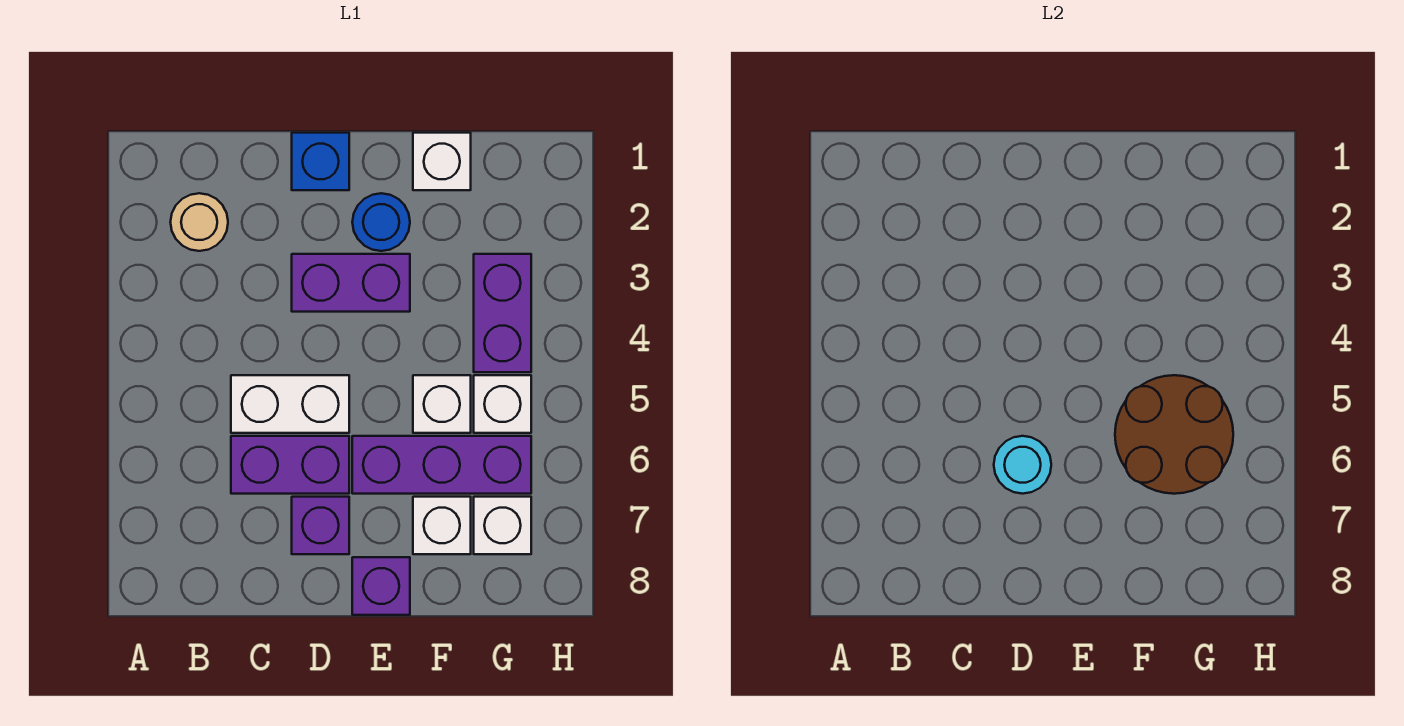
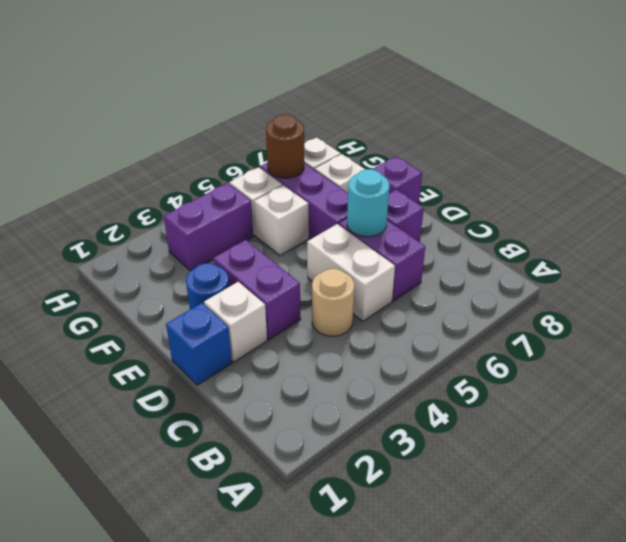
tan round brick B2 level 1 -> tan round brick C4 level 1
white brick F1 level 1 -> white brick D2 level 1
brown round brick F5:G6 level 2 -> brown round brick G6 level 2

